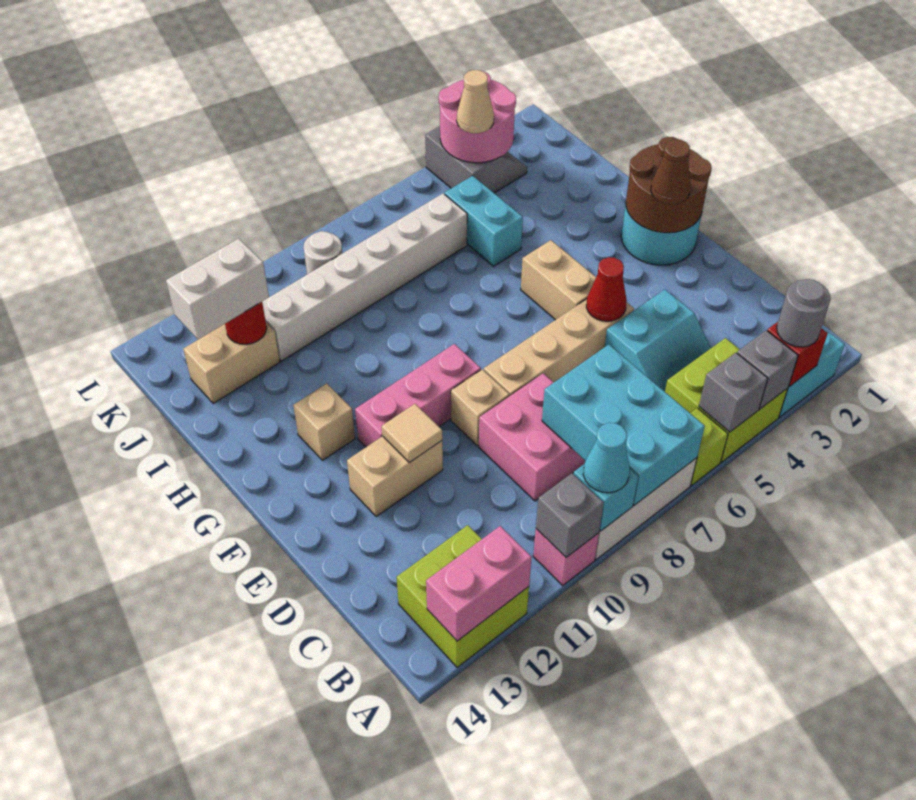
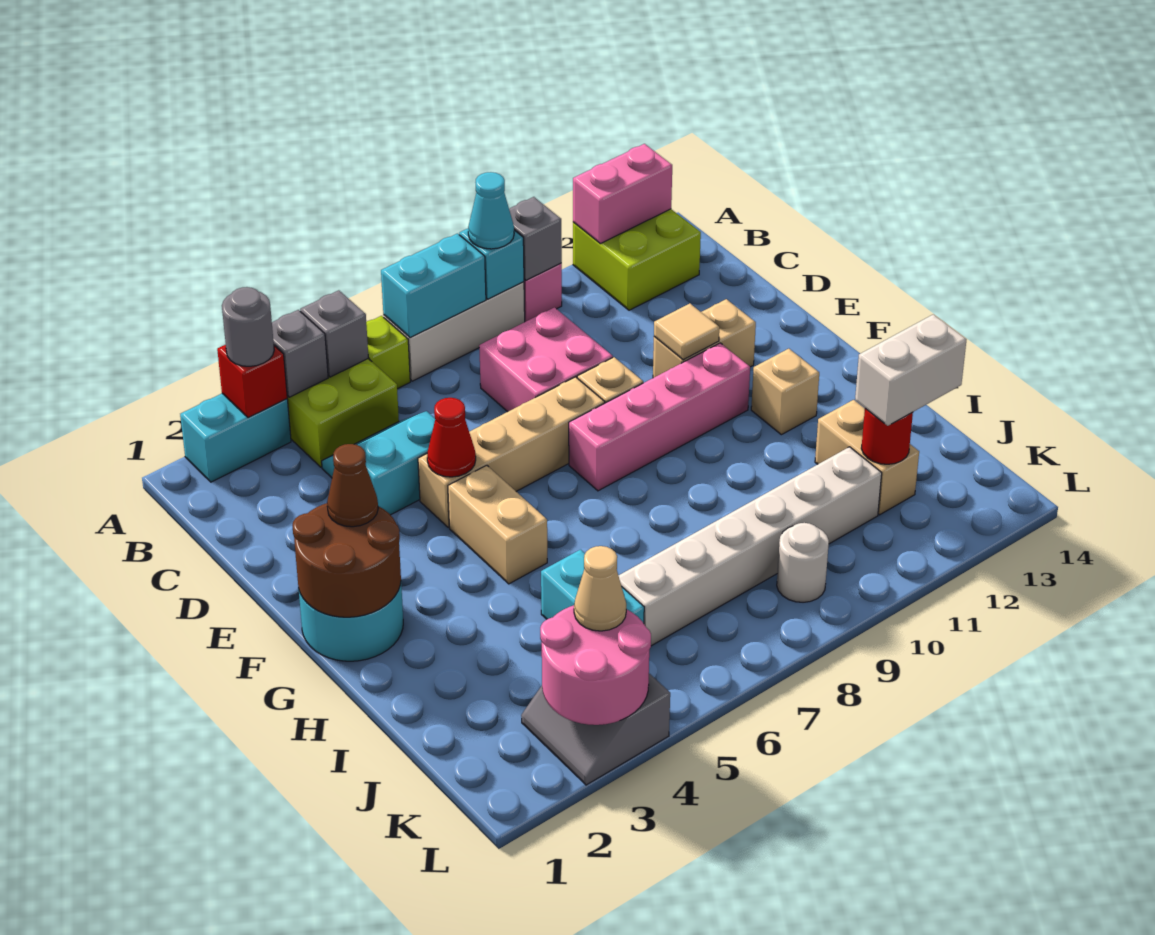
cyan brick A7:C8 level 2 -> cyan brick A7:A8 level 2
pink brick F9:F11 level 1 -> pink brick F8:F11 level 1
tan brick J12:J13 level 1 -> tan brick I12:J12 level 1

